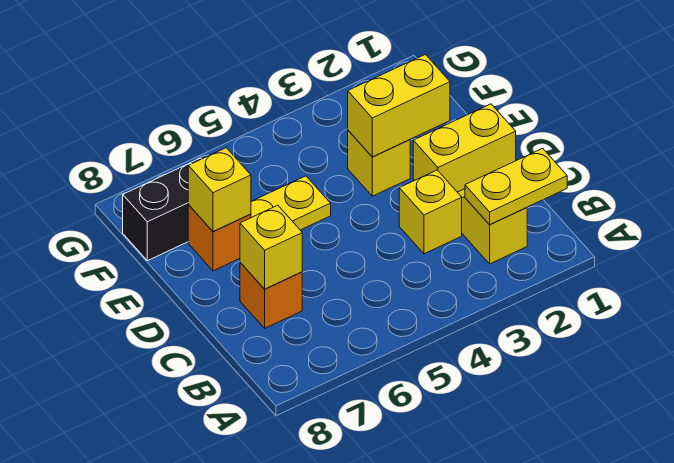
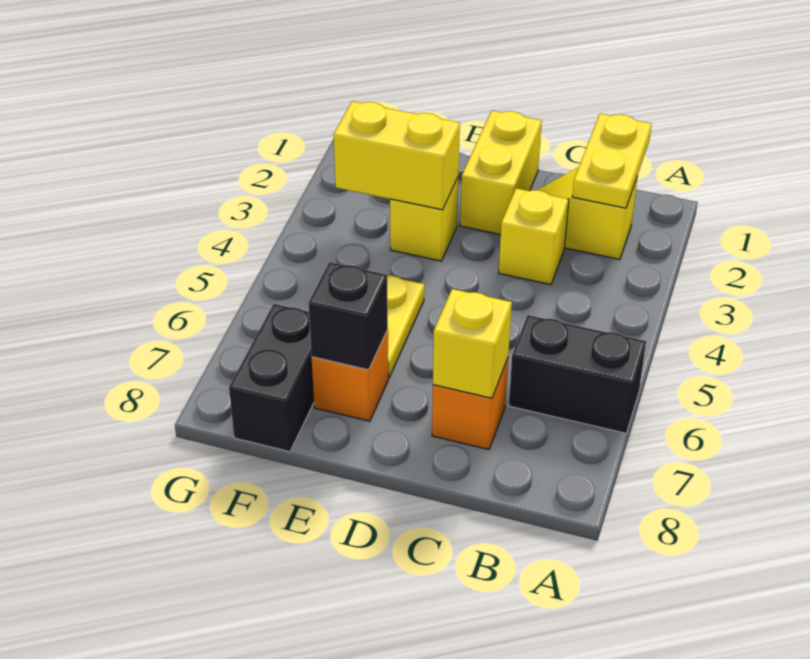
none -> black brick A6:B6 level 1
yellow brick E2:E3 level 2 -> yellow brick E3:F3 level 2
yellow brick E7 level 2 -> black brick E7 level 2

